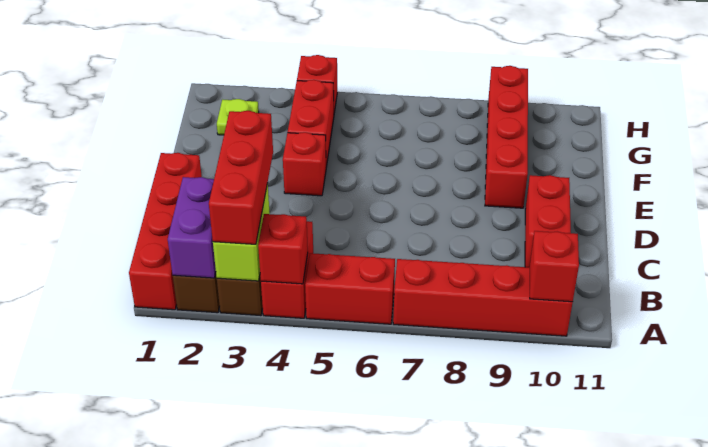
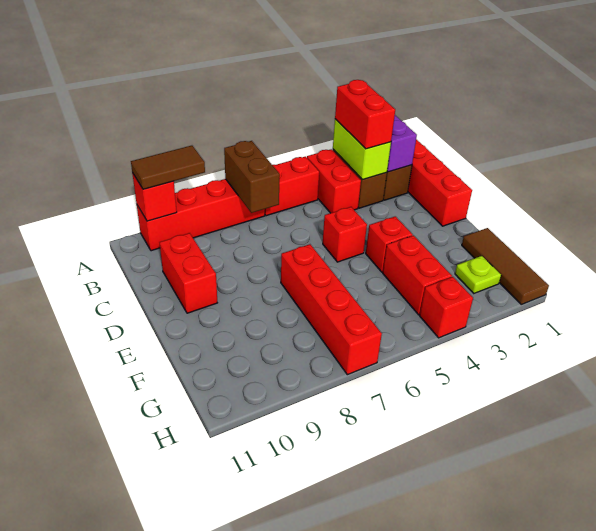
red brick A3:C3 level 3 -> red brick A3:B3 level 3
red brick A4 level 2 -> red brick D5 level 1
none -> brown brick A7:B7 level 2
none -> brown tile A9:A10 level 3
red brick E9:H9 level 1 -> red brick E7:H7 level 1
none -> brown tile F1:H1 level 1

